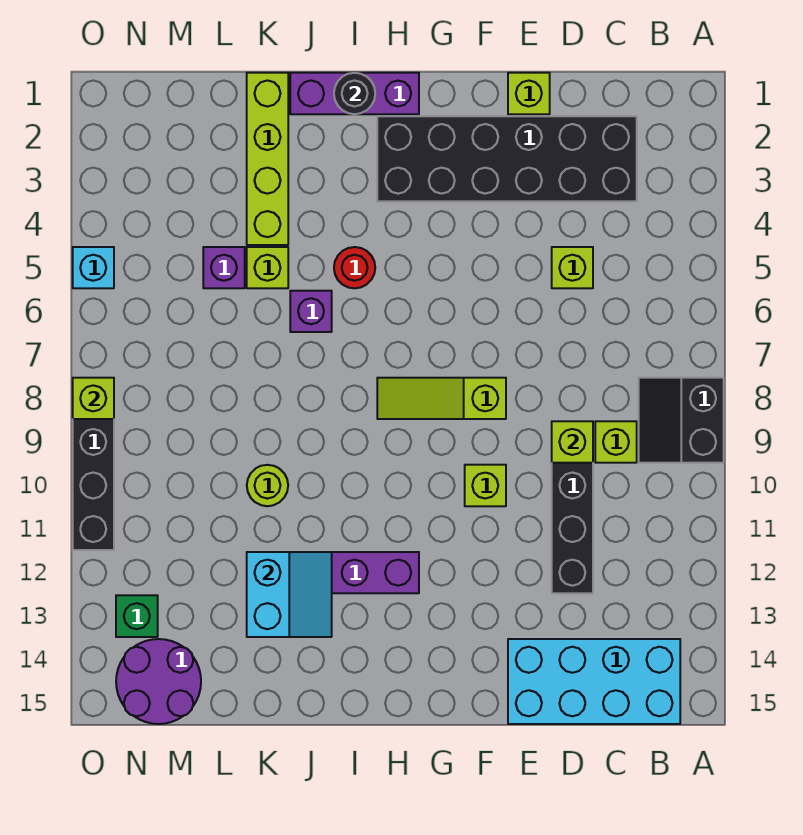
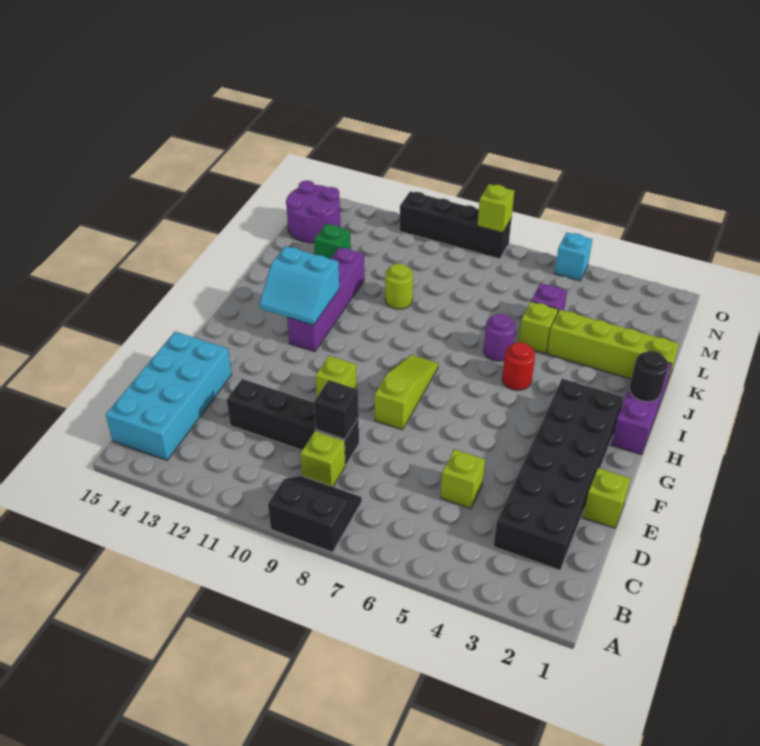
lime brick D9 level 2 -> black brick D9 level 2
purple brick J6 level 1 -> purple round brick J6 level 1
cyan slope J12:K13 level 2 top K -> cyan slope H12:I13 level 2 top I
green brick N13 level 1 -> green brick L13 level 1

